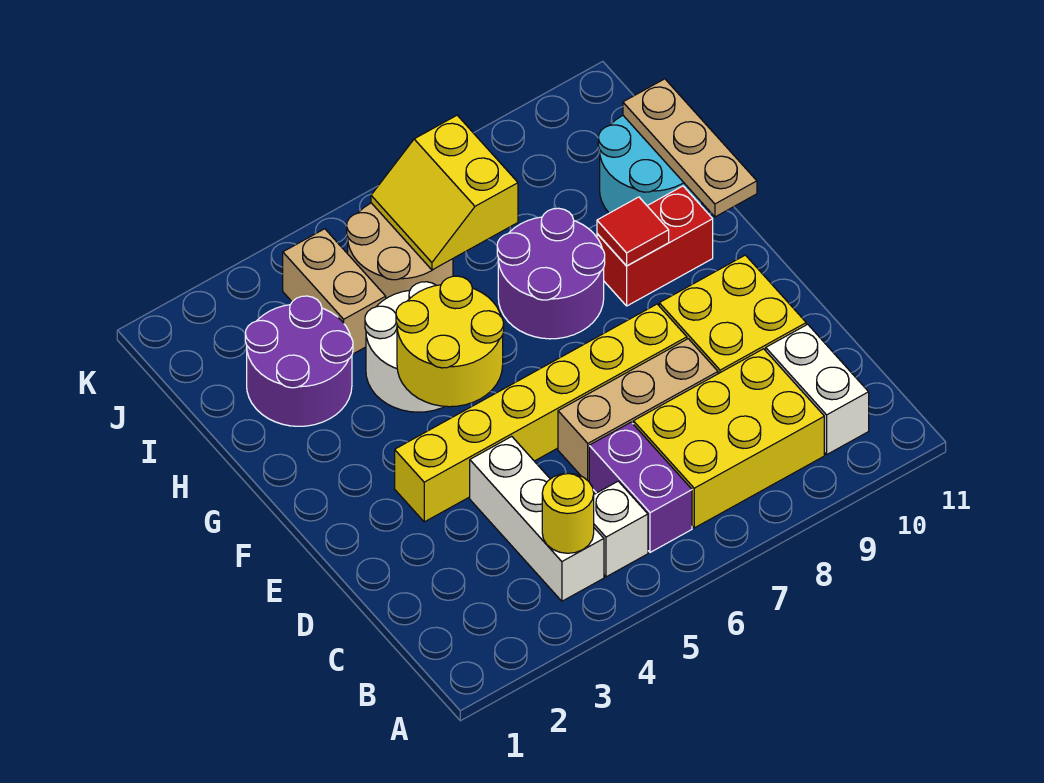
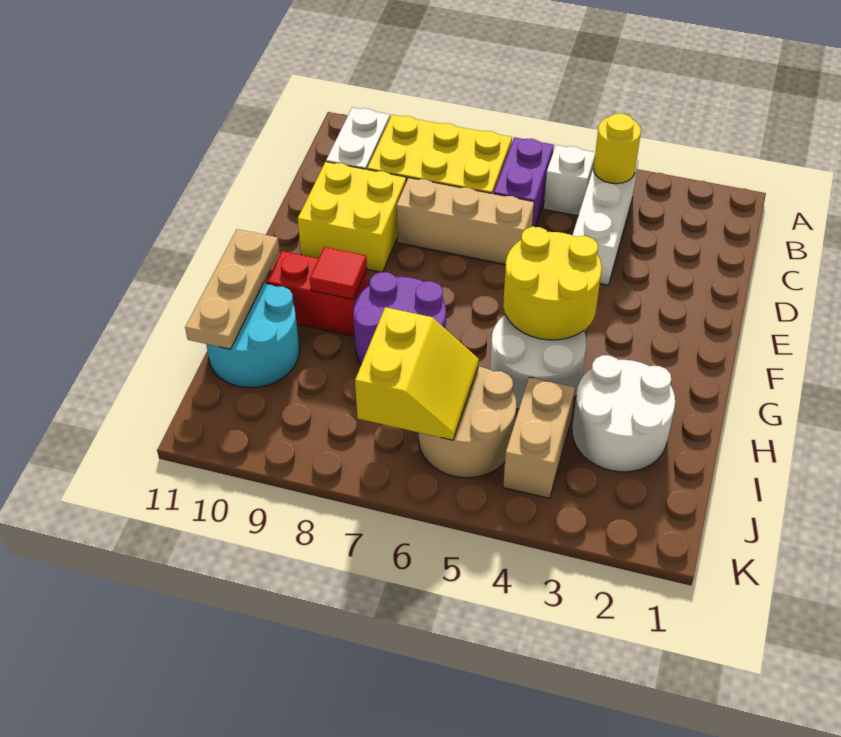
yellow brick E3:E8 level 1 -> none
purple round brick H2:I3 level 1 -> white round brick H2:I3 level 1

